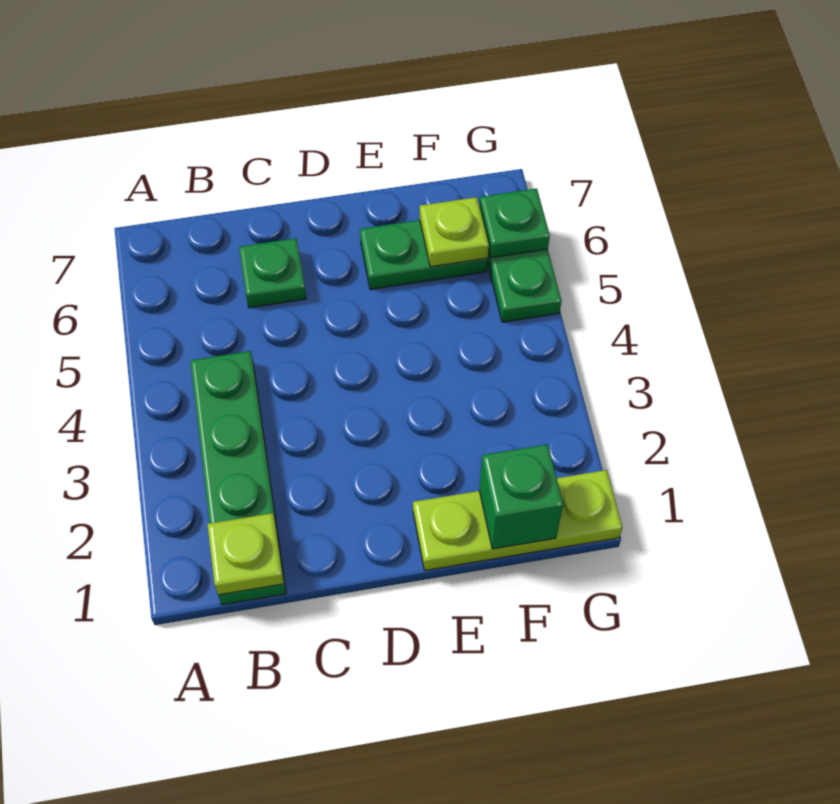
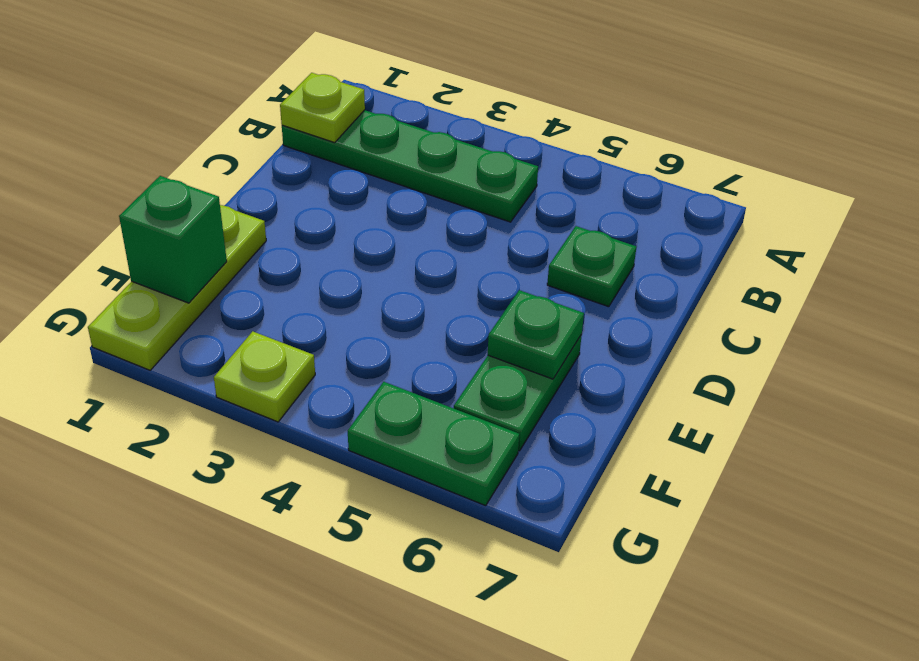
lime plate F6 level 2 -> lime plate G3 level 1
green plate G6 level 2 -> green plate E6 level 2

